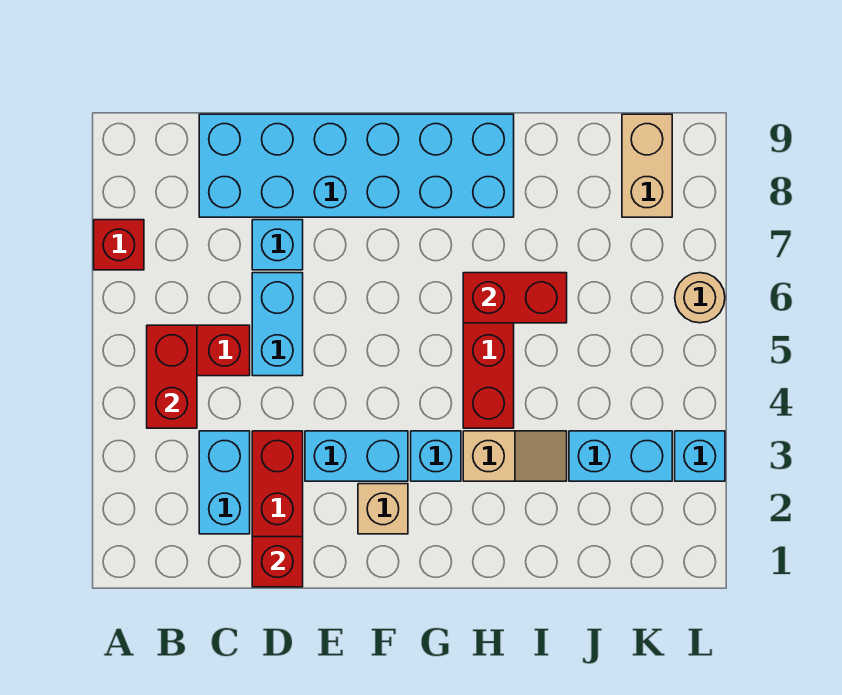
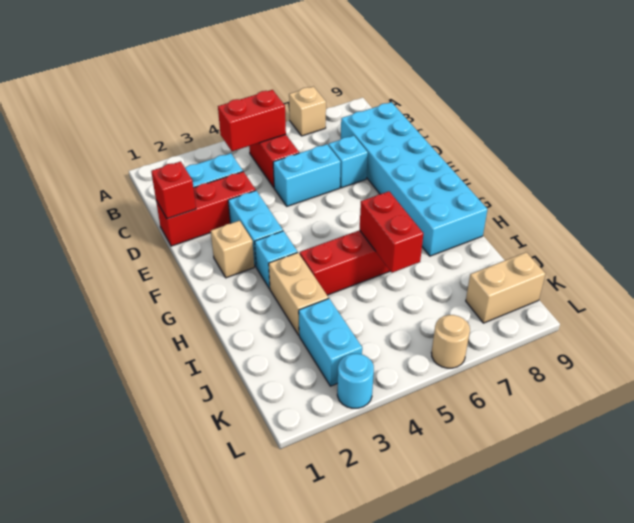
red brick A7 level 1 -> tan brick A7 level 1
tan slope H3:I3 level 1 top H -> tan brick H3:I3 level 1
cyan brick L3 level 1 -> cyan round brick L3 level 1

